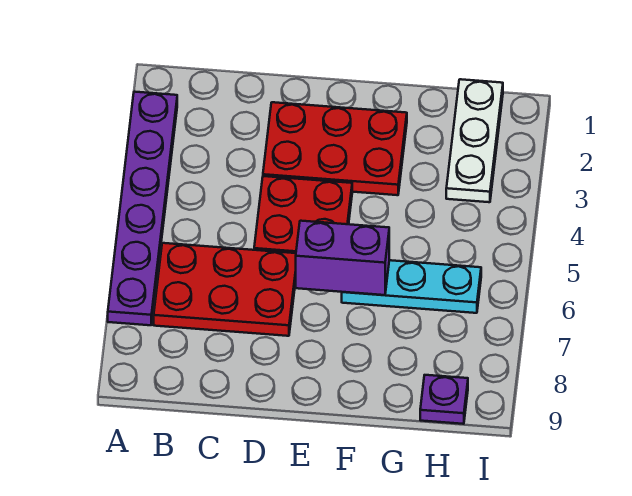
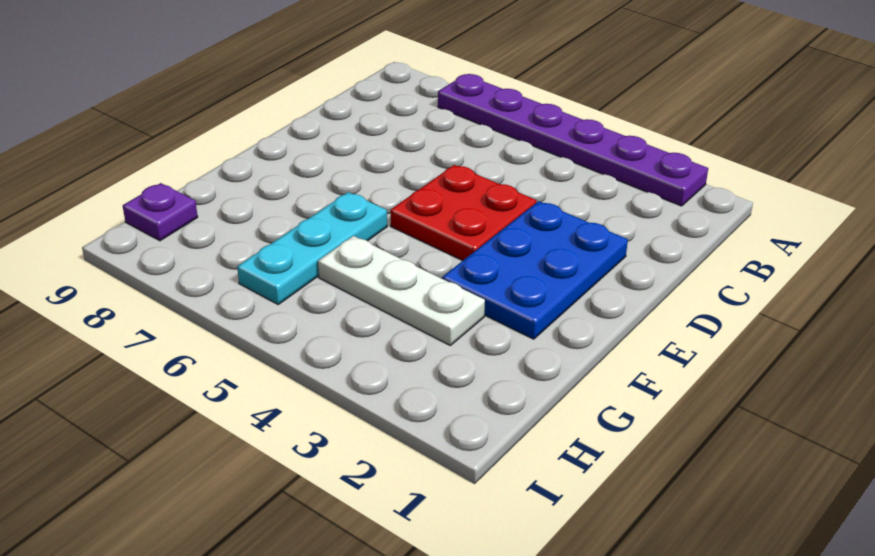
red plate B6:D7 level 1 -> none
red plate D2:F3 level 1 -> blue plate D2:F3 level 1
purple brick E6:F6 level 2 -> none
white plate H1:H3 level 1 -> white plate G3:G5 level 1

